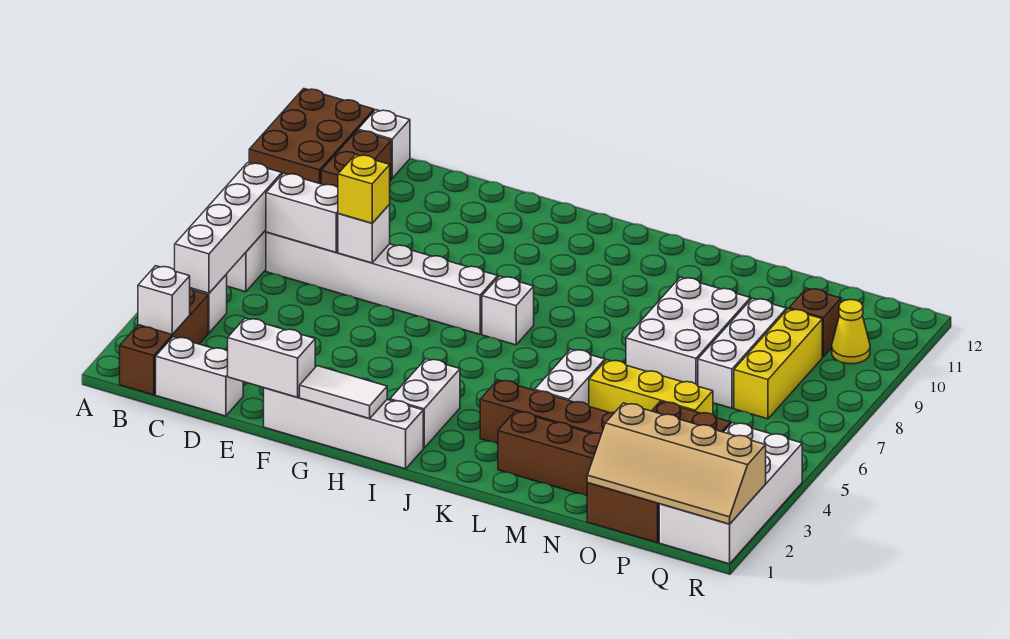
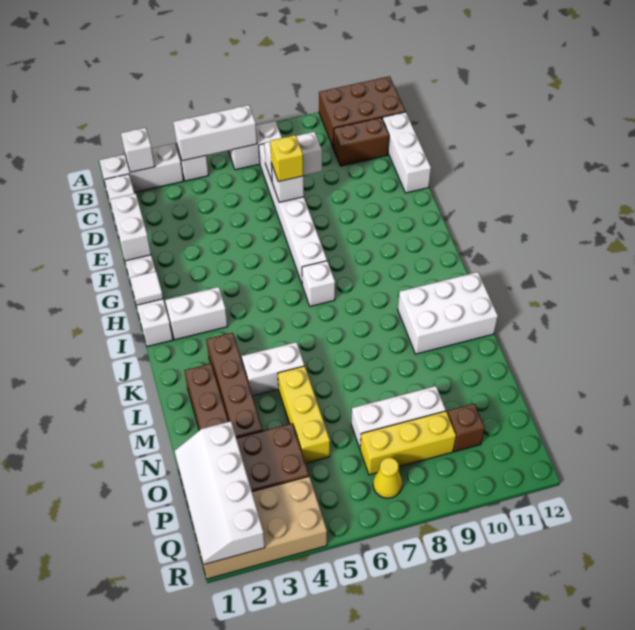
brown brick B1:B3 level 1 -> white brick B1:B3 level 1
white brick B4:B7 level 2 -> white brick B4:B6 level 2
white brick C7:D7 level 2 -> white brick D7:D8 level 2
white brick C12 level 1 -> white brick C12:E12 level 1
white tile G1:H1 level 2 -> white tile H1 level 2
white brick M7:N9 level 1 -> white brick K10:L12 level 1
tan slope O1:R2 level 2 top 2 -> white slope O1:R2 level 2 top 2
white brick Q1:R4 level 1 -> tan brick Q1:R4 level 1
yellow cone Q10 level 1 -> yellow cone Q7 level 1

